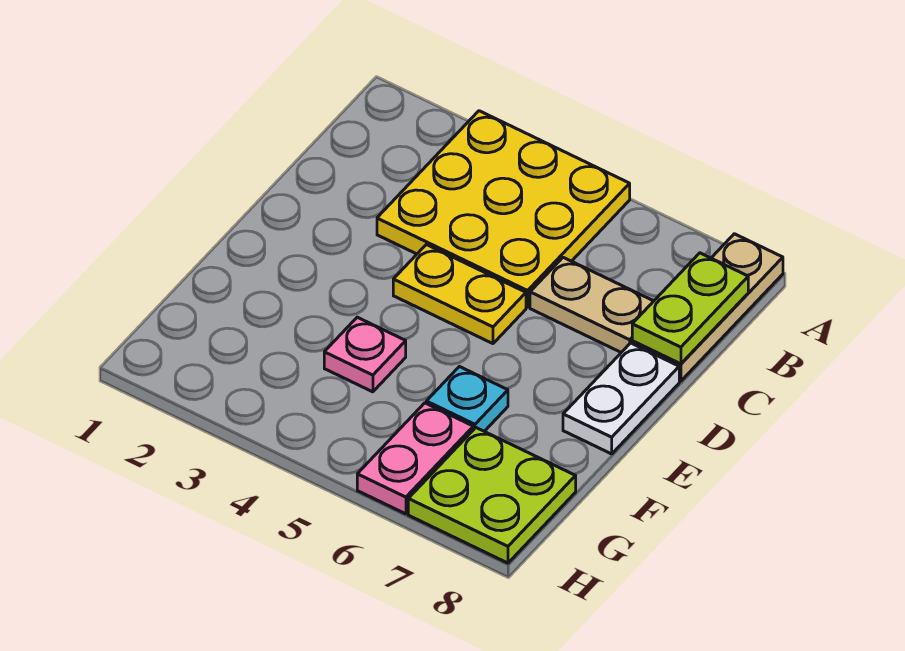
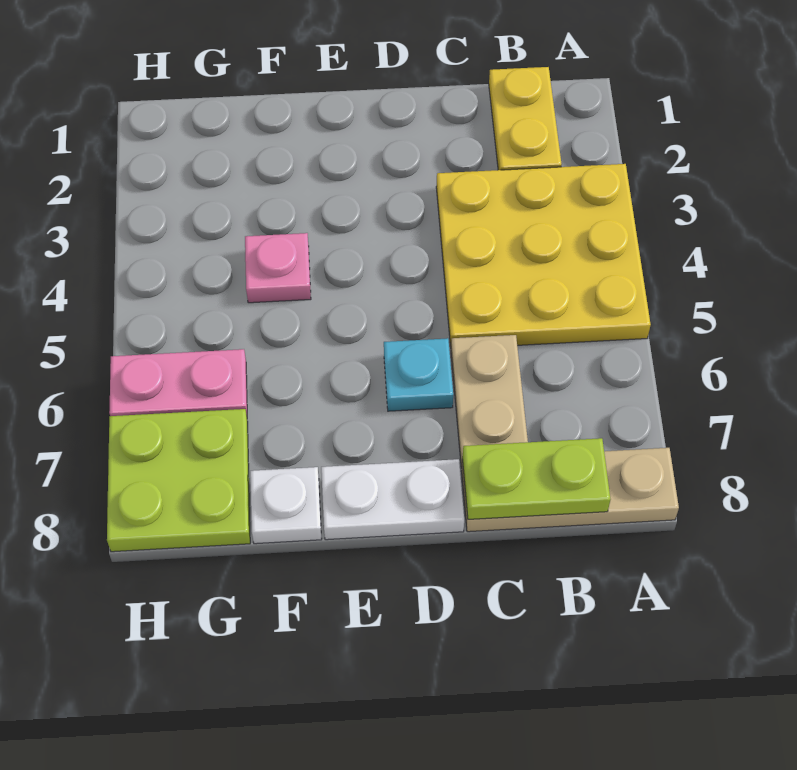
yellow plate D4:D5 level 1 -> yellow plate B1:B2 level 1
cyan plate F6 level 1 -> cyan plate D6 level 1
none -> white plate F8 level 1

